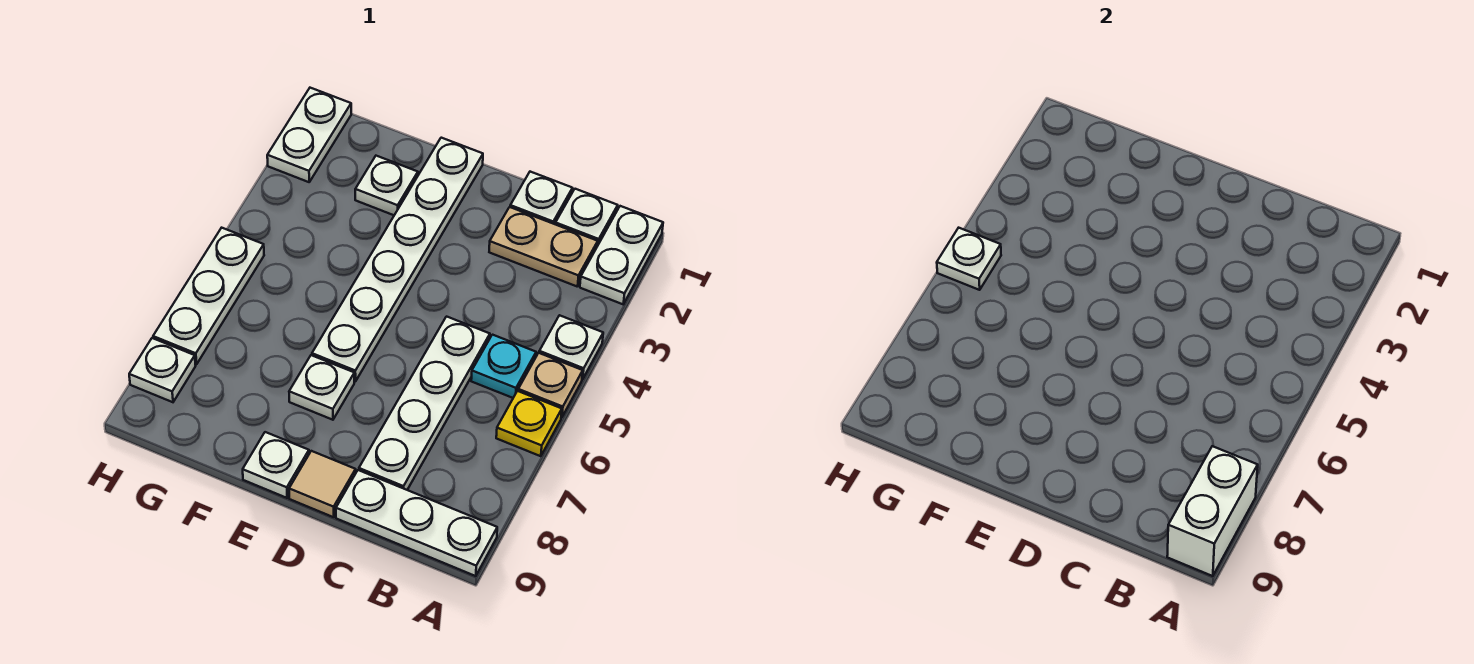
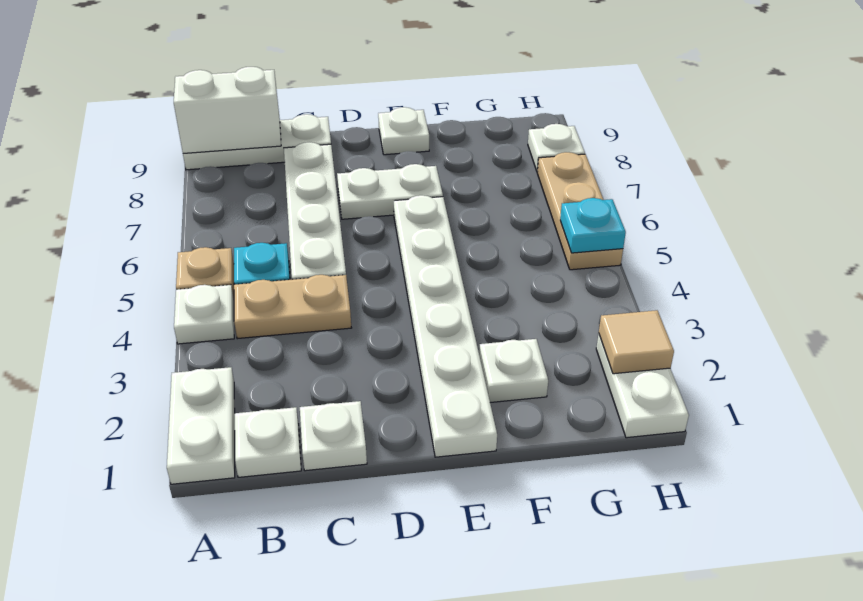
yellow plate A6 level 1 -> none
white brick A8:A9 level 2 -> white brick A9:B9 level 2
tan plate B2:C2 level 1 -> tan plate B4:C4 level 1
tan tile D9 level 1 -> tan tile H2 level 2
white plate E7 level 1 -> white plate D7:E7 level 1
white plate H5:H7 level 1 -> tan plate H5:H7 level 1
white plate H5 level 2 -> cyan plate H5 level 2

